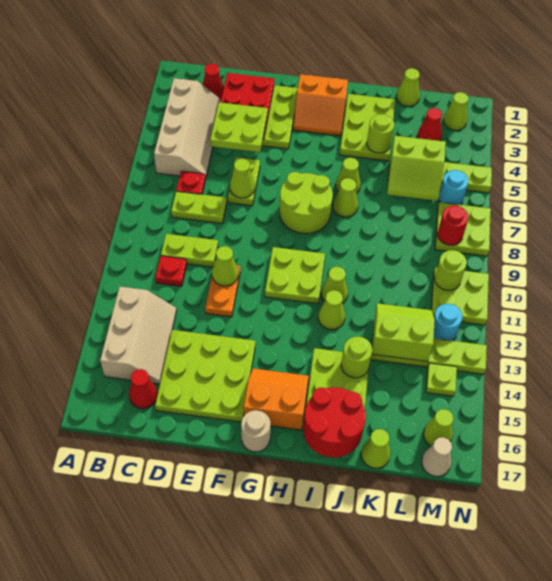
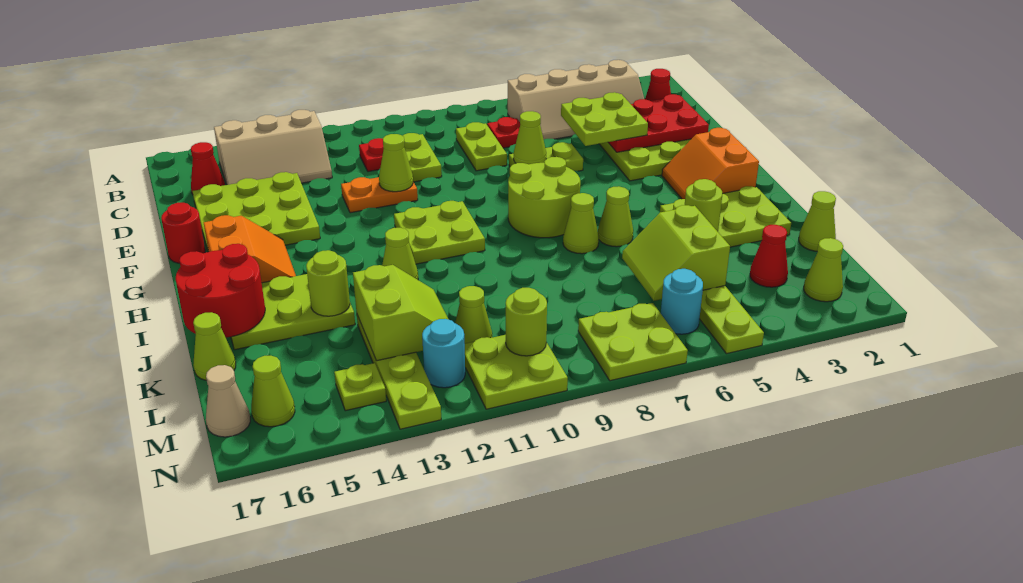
tan round brick G17 level 1 -> none
lime cone I11 level 1 -> lime cone L11 level 1
red round brick M8 level 2 -> red round brick F17 level 1

